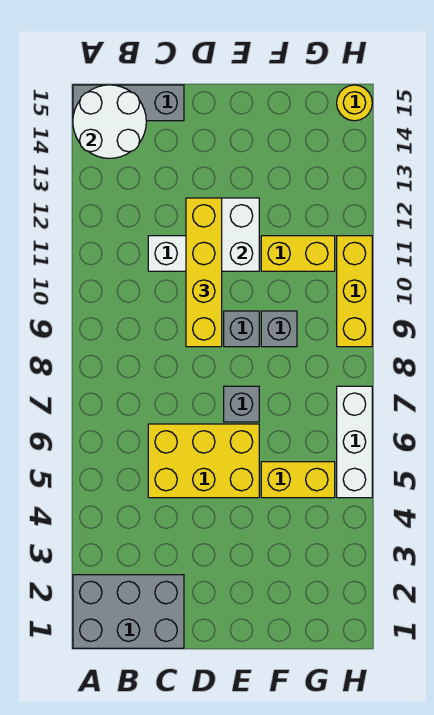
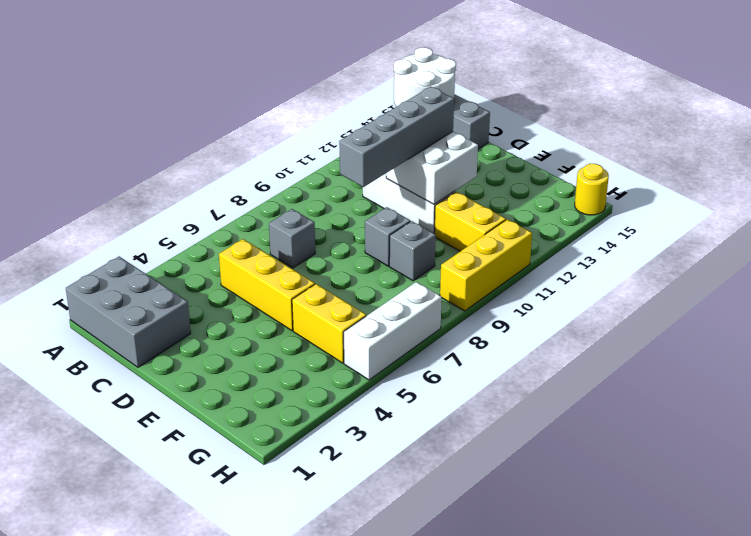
yellow brick C5:E6 level 1 -> yellow brick C5:E5 level 1
yellow brick D9:D12 level 3 -> grey brick D9:D12 level 3
grey brick E7 level 1 -> grey brick C7 level 1

